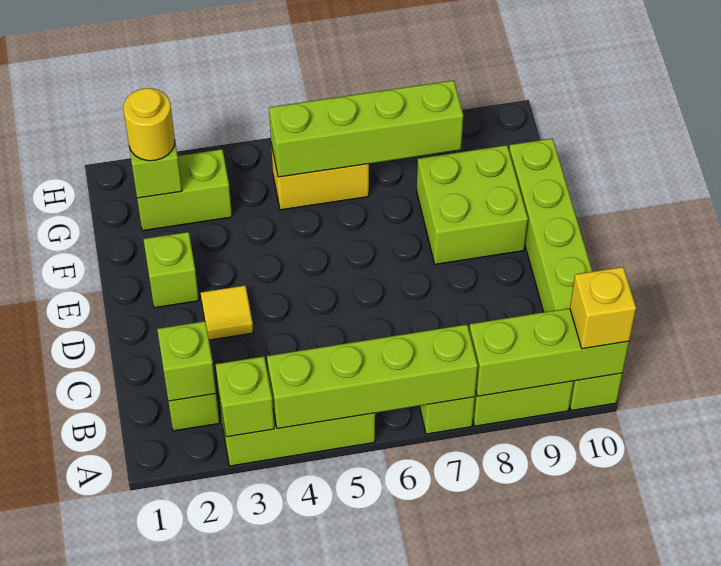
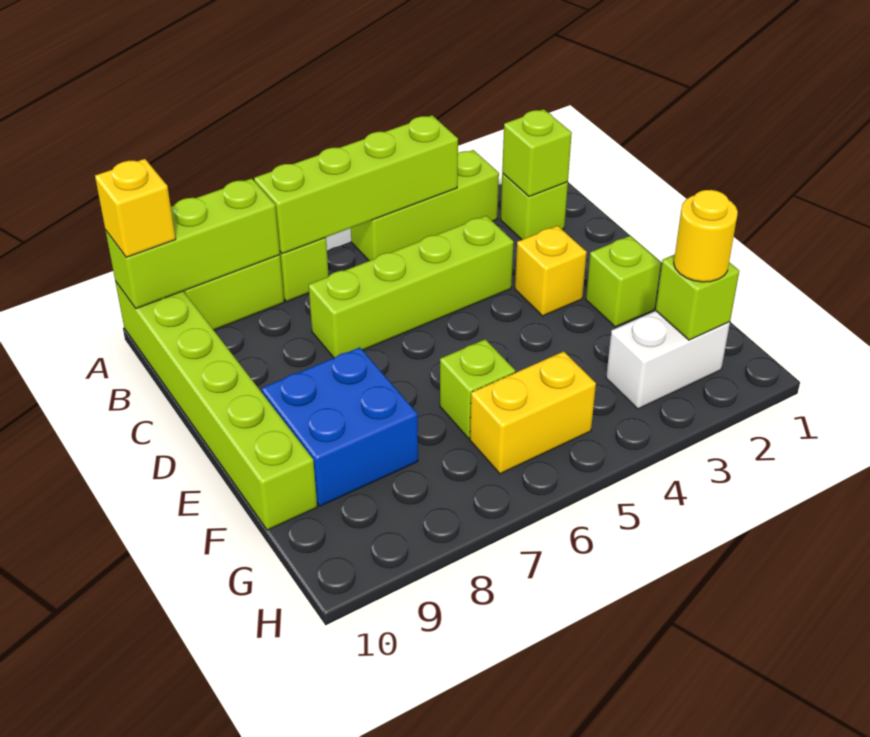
lime brick A3 level 2 -> lime brick F6 level 1
yellow tile D3 level 1 -> yellow brick D3 level 1
lime brick E8:F9 level 1 -> blue brick E8:F9 level 1
lime brick G2:G3 level 1 -> white brick G2:G3 level 1
lime brick G5:G8 level 2 -> lime brick C4:C7 level 1

